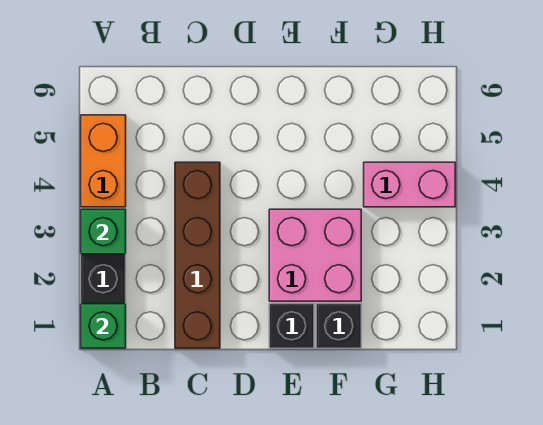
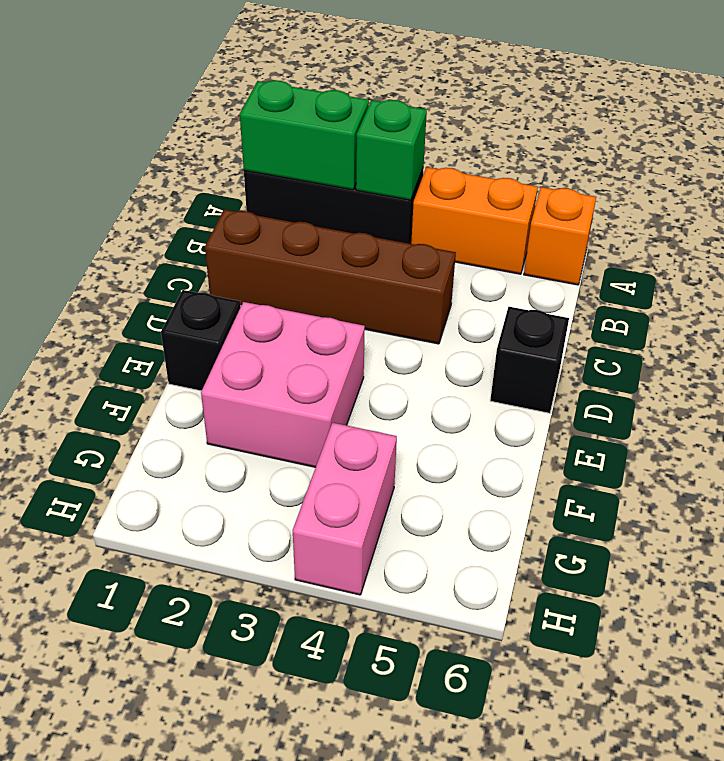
green brick A1 level 2 -> green brick A1:A2 level 2
none -> orange brick A6 level 1
black brick F1 level 1 -> black brick D6 level 1

